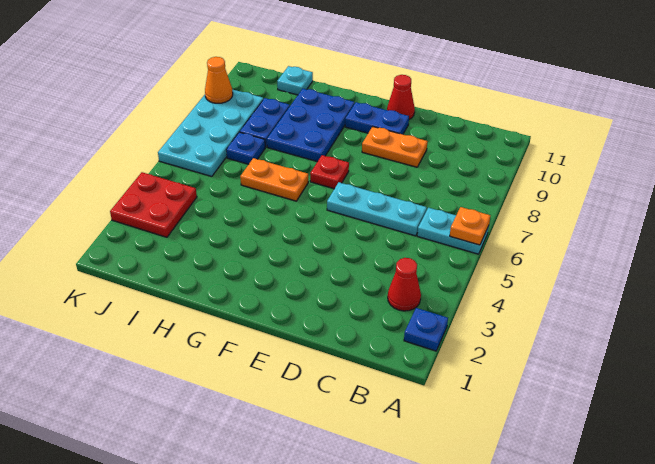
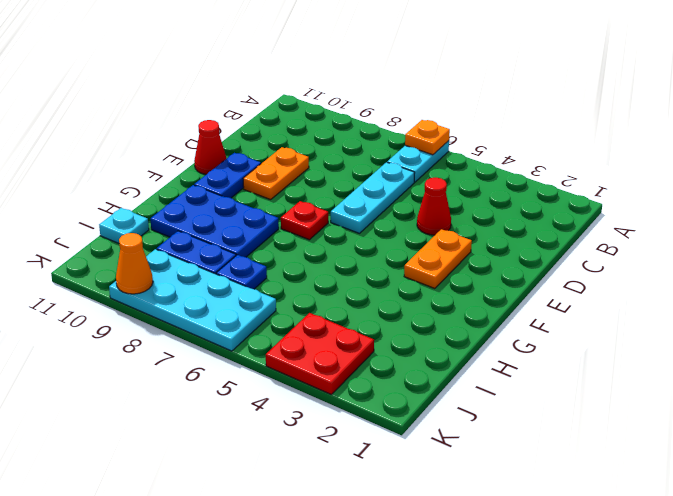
blue plate A2 level 1 -> none
red cone B3 level 1 -> red cone D4 level 1
orange plate G6:H6 level 1 -> orange plate E3:F3 level 1

